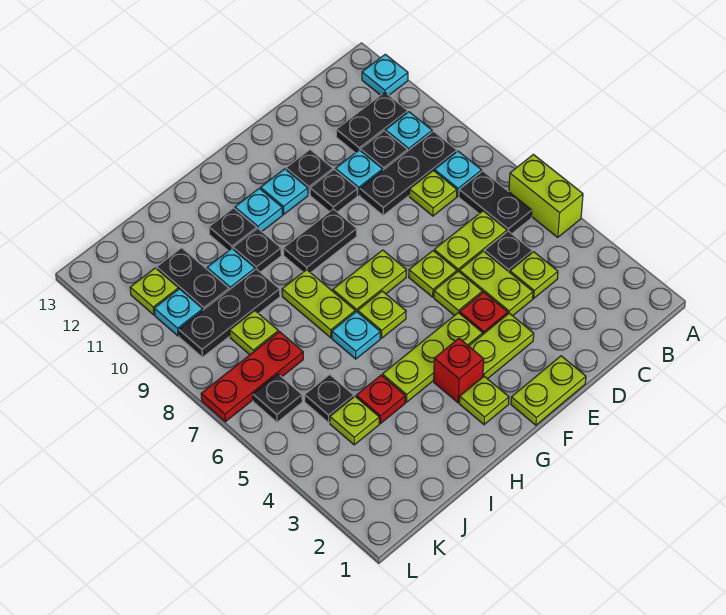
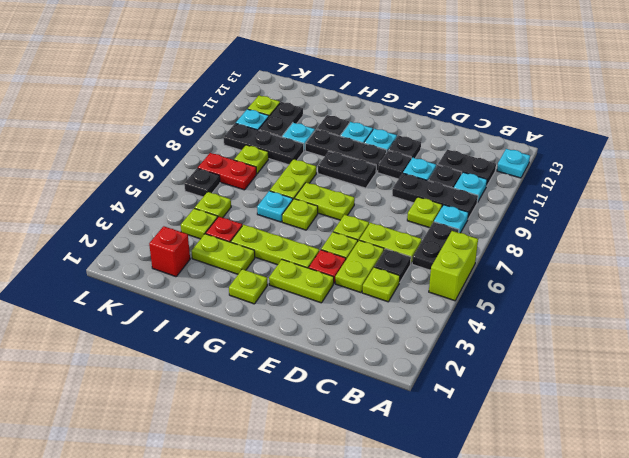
lime plate E1:F1 level 1 -> lime plate H3:I3 level 1
red brick G3 level 1 -> red brick J2 level 1
black plate H10 level 1 -> black plate F10:H10 level 1
black plate J5 level 1 -> lime plate J5 level 1
red plate J7:L7 level 1 -> red plate J7:K7 level 1

